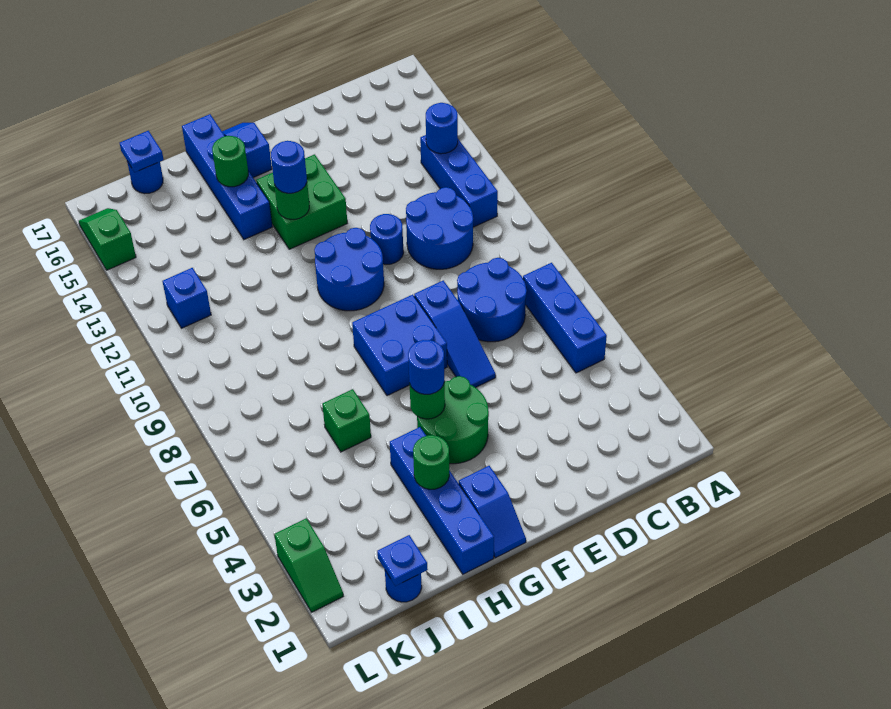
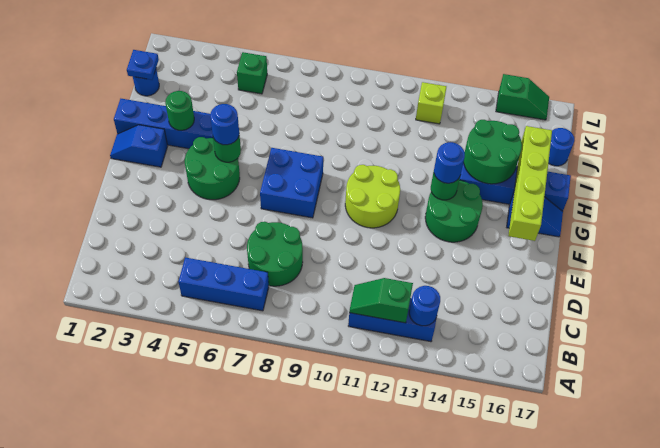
blue round brick C7:D8 level 1 -> green round brick C7:D8 level 1
blue round brick C10:D11 level 1 -> none
blue slope E6:E8 level 1 top 8 -> none
blue round brick E11 level 1 -> none
blue round brick F10:G11 level 1 -> lime round brick F10:G11 level 1
green brick F13:G14 level 1 -> green round brick F13:G14 level 1
none -> lime brick F16:I16 level 2
green round brick H15 level 2 -> green round brick H14:I15 level 2
green brick I6 level 1 -> green brick K5 level 1
blue plate J17 level 2 -> none
blue brick K12 level 1 -> lime brick K12 level 1
green slope L2:L3 level 1 top 3 -> green slope B11:B12 level 2 top 12

